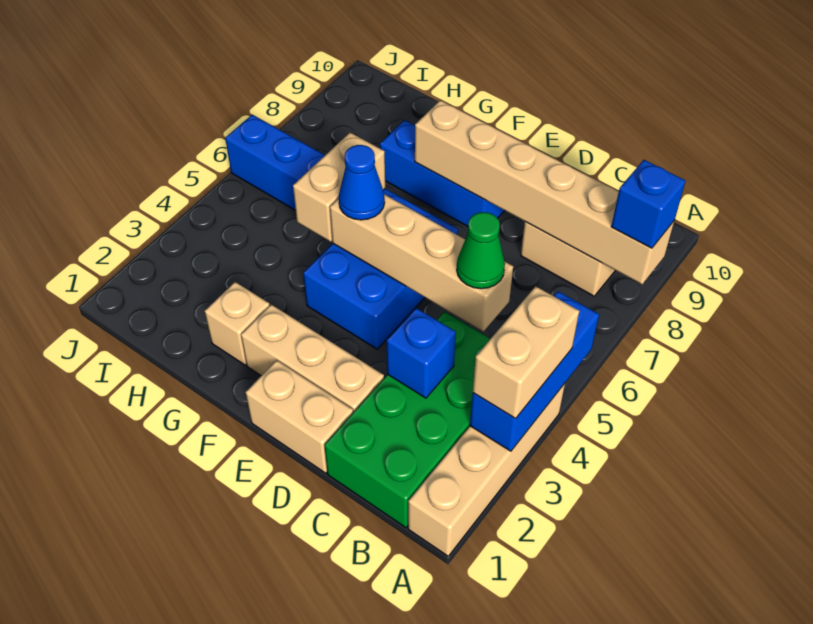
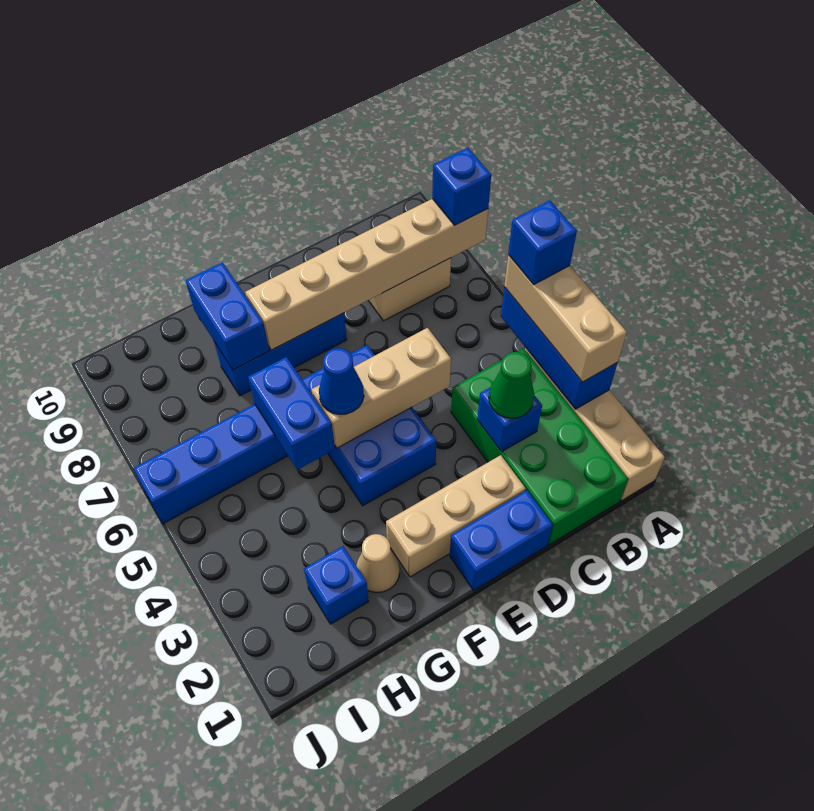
tan brick A3:A4 level 3 -> tan brick A3:A5 level 3
none -> blue brick A5 level 4
tan brick C5:F5 level 2 -> tan brick D5:F5 level 2
green cone C5 level 3 -> green cone C3 level 3
tan brick D1:E1 level 1 -> blue brick D1:E1 level 1
tan brick G2 level 1 -> tan cone G2 level 1
tan brick G5:G6 level 2 -> blue brick G5:G6 level 2
none -> blue brick G8:G9 level 2
none -> blue brick H2 level 1

